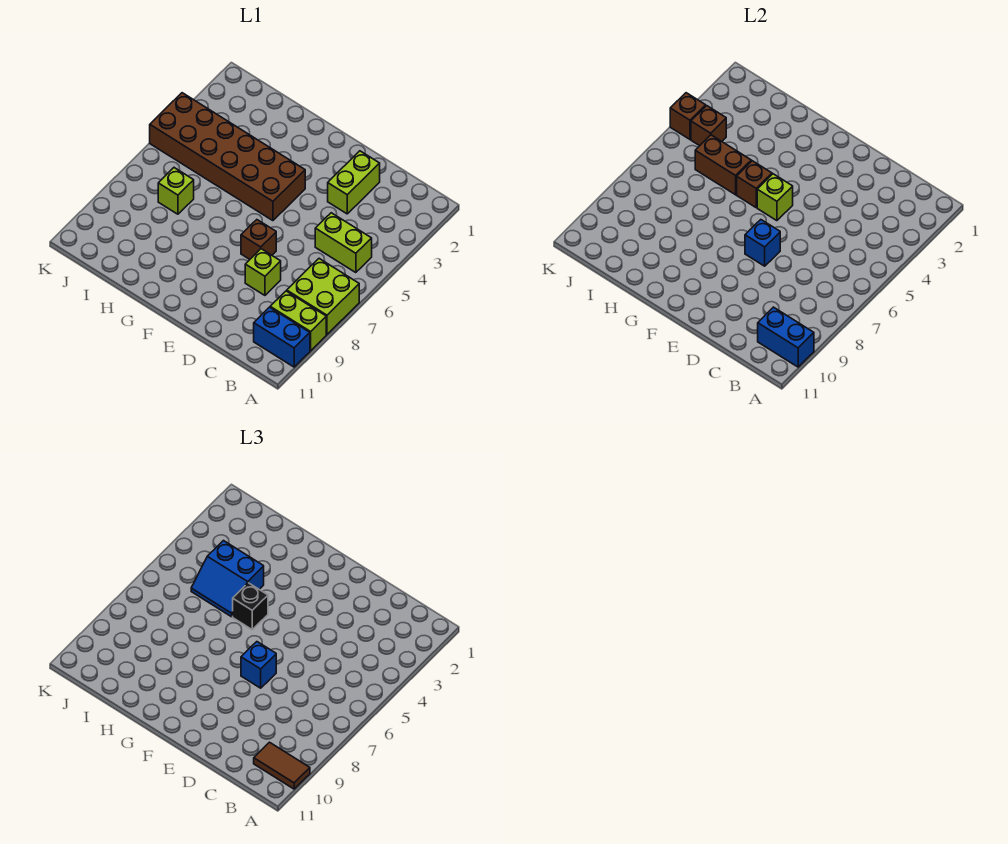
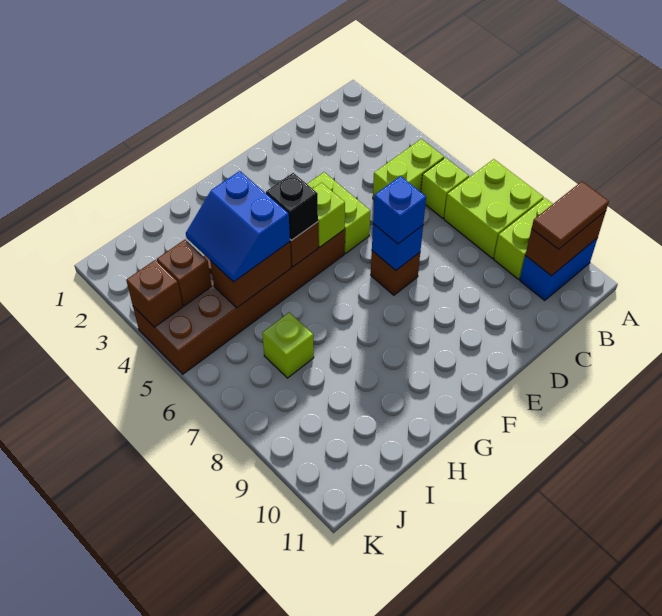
blue brick A10:B10 level 2 -> brown brick A10:B10 level 2
lime brick D2:D3 level 1 -> lime brick E4:E5 level 1
lime brick D8 level 1 -> lime brick B6 level 1
blue slope H4:I5 level 3 top 4 -> blue slope H4:I5 level 3 top H

